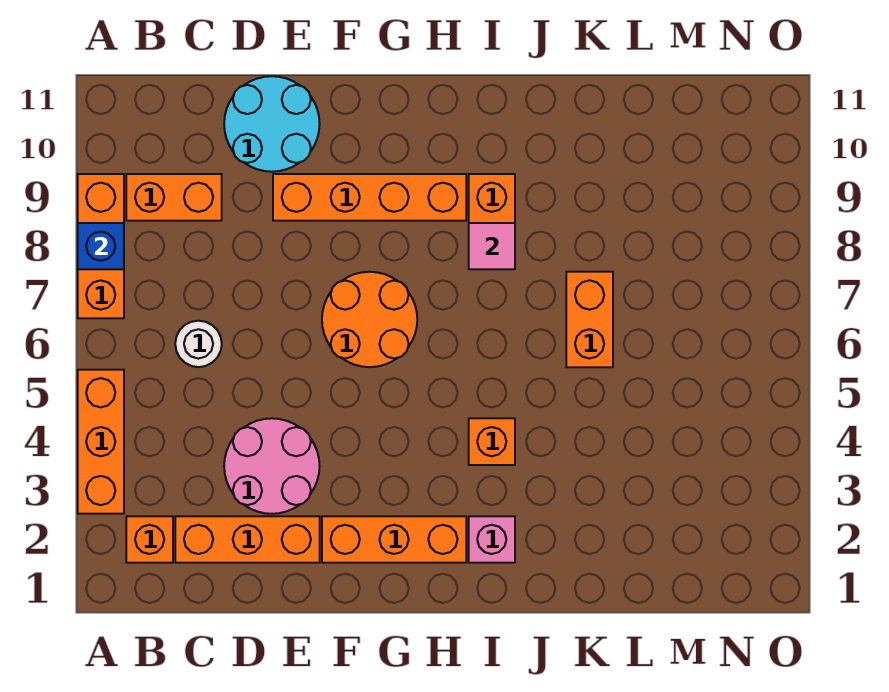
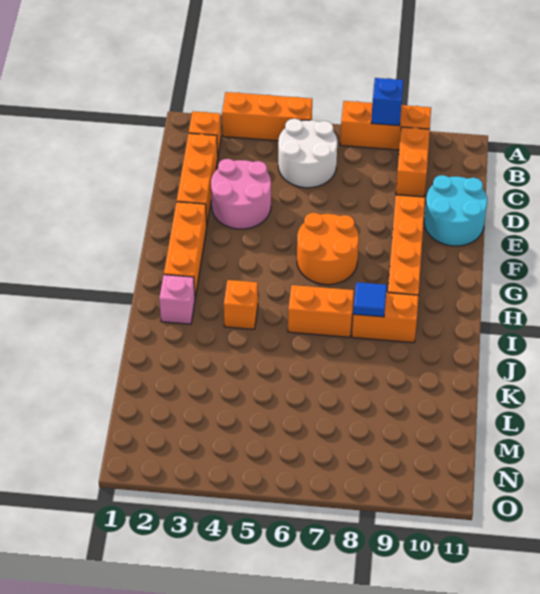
white round brick C6 level 1 -> white round brick B5:C6 level 1
pink tile I8 level 2 -> blue tile I8 level 2
orange brick K6:K7 level 1 -> orange brick I6:I7 level 1

